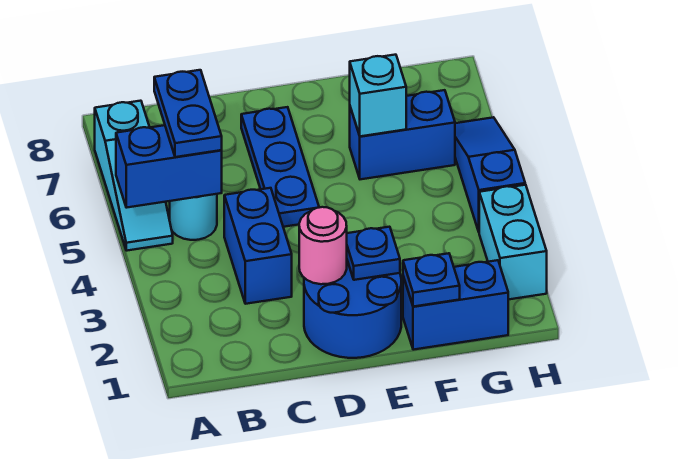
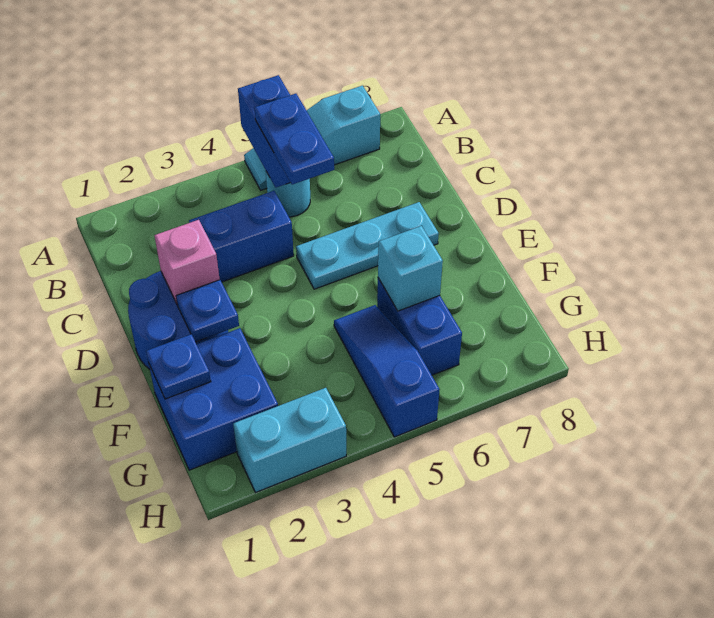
blue plate B5:B6 level 3 -> blue plate B5:C5 level 3
pink round brick D2 level 2 -> pink brick D2 level 2
blue plate D5:D7 level 1 -> cyan plate D5:D7 level 1
blue brick F1:G1 level 1 -> blue brick F1:G2 level 1
blue slope H4:H6 level 1 top 4 -> blue slope F5:H5 level 1 top H

